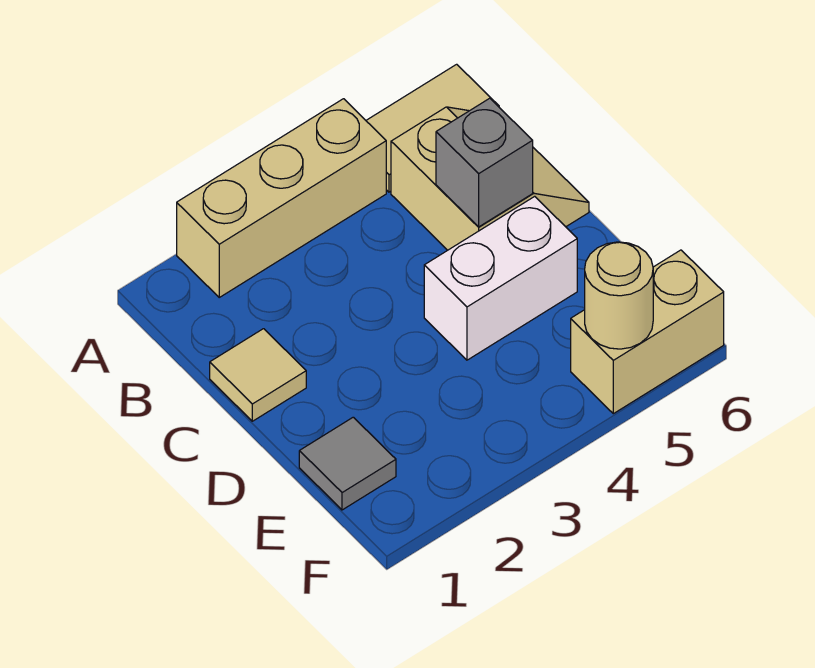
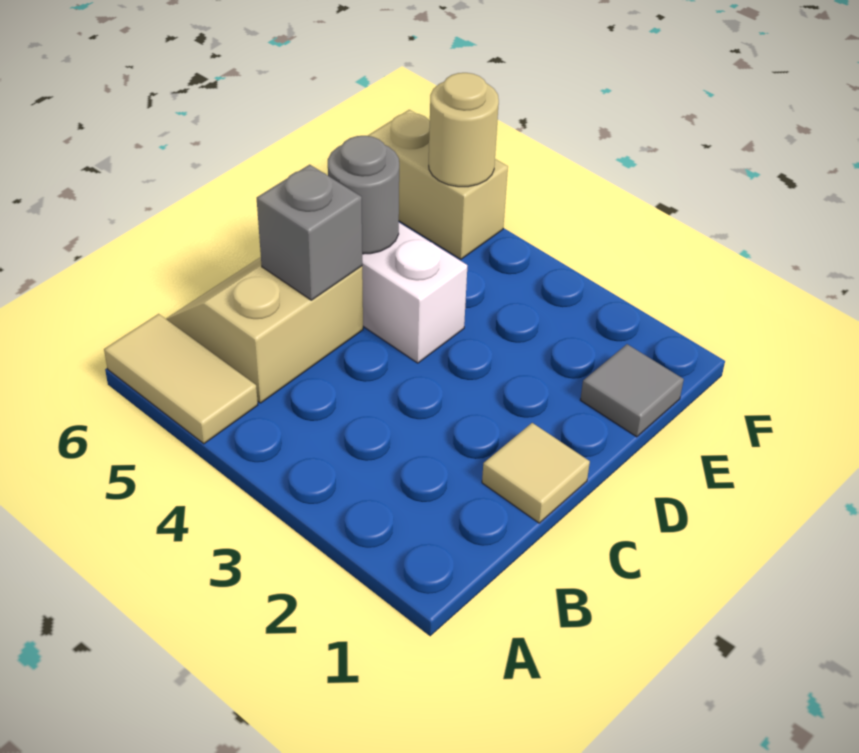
tan brick A2:A4 level 1 -> none
none -> grey round brick D5 level 2

